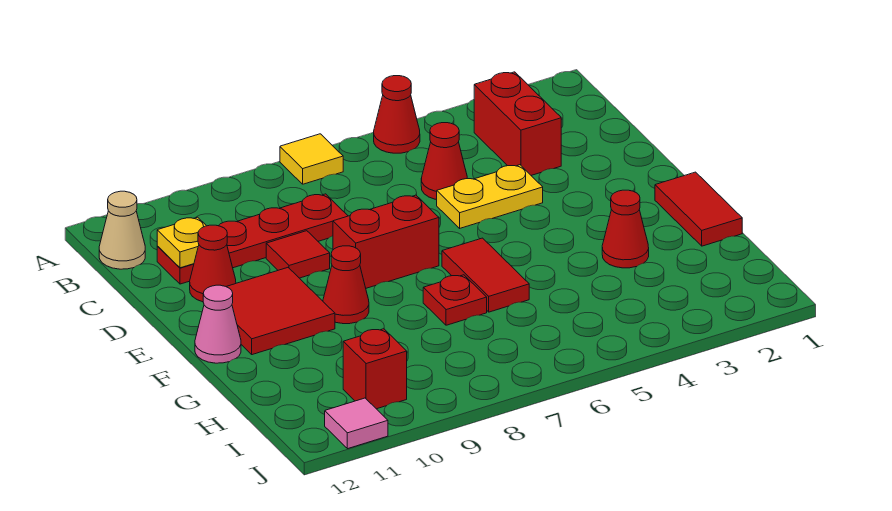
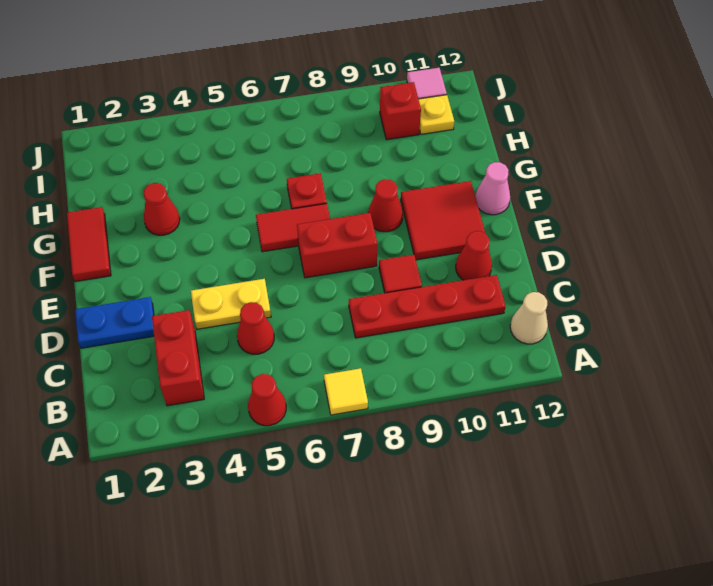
yellow plate C11 level 2 -> yellow plate I11 level 1
none -> blue plate D1:D2 level 1
red tile F6:G6 level 1 -> red tile F6:F7 level 1

